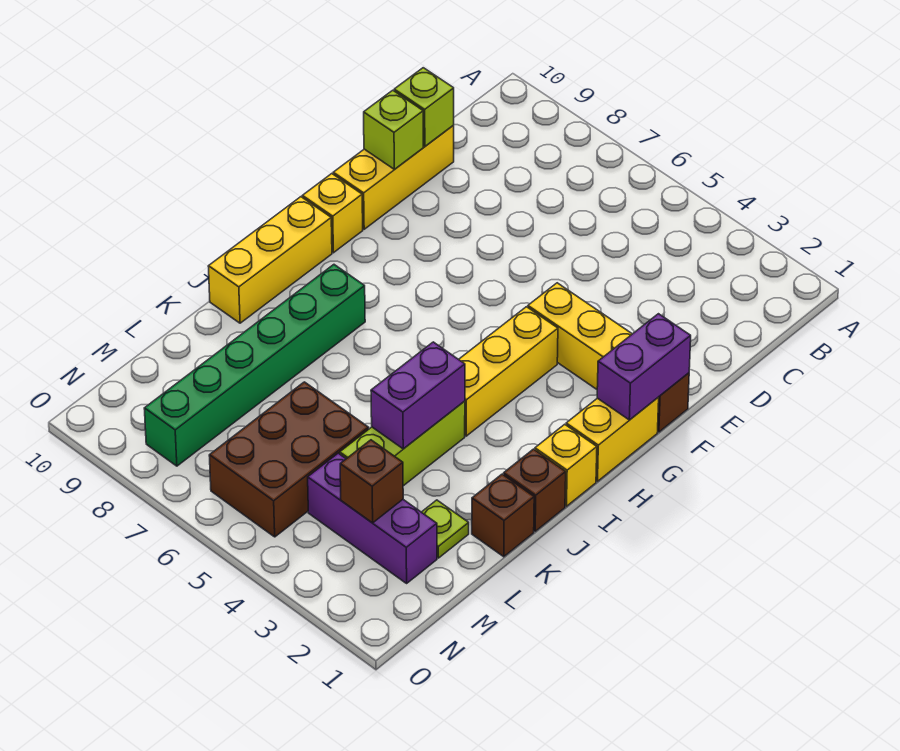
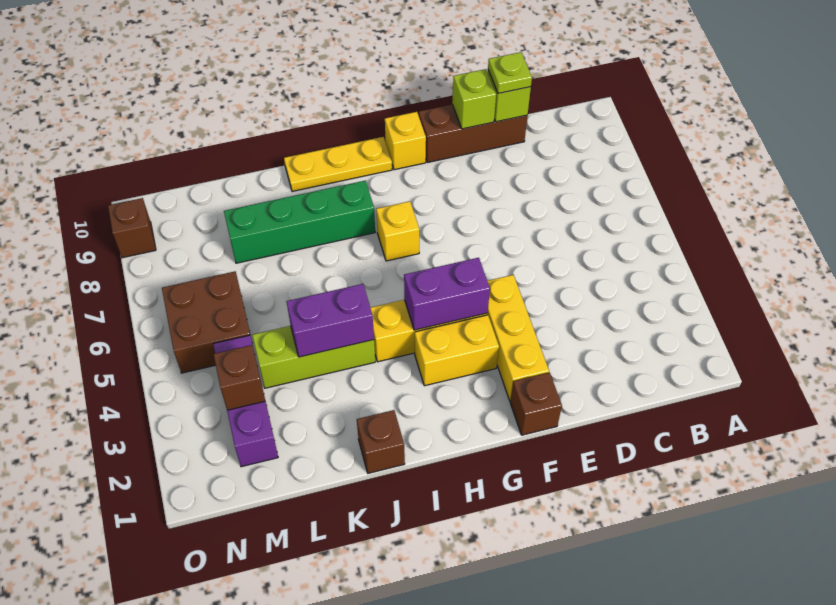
yellow brick D10:F10 level 1 -> brown brick D10:F10 level 1
purple brick F1:G1 level 2 -> purple brick G4:H4 level 2
yellow brick G1:H1 level 1 -> yellow brick G3:H3 level 1
yellow brick H10:J10 level 1 -> yellow plate H10:J10 level 1
yellow brick I1 level 1 -> yellow brick H7 level 1
green brick I8:N8 level 1 -> green brick I8:L8 level 1
brown brick K1 level 1 -> brown brick O9 level 1
lime plate L2 level 1 -> lime plate D10 level 3
brown brick L5:N6 level 1 -> brown brick M5:N6 level 1

